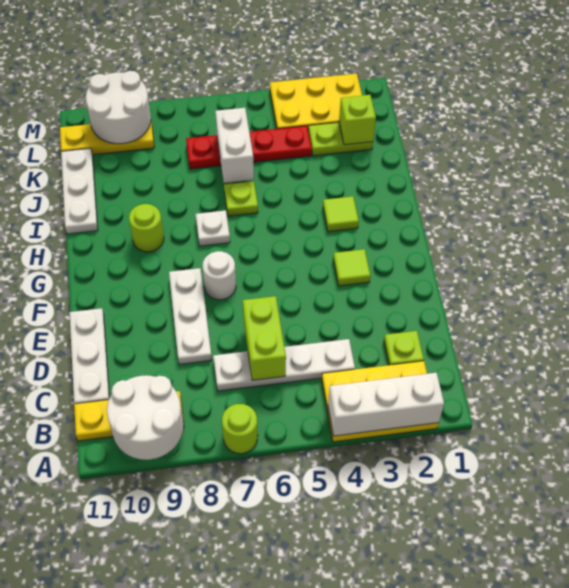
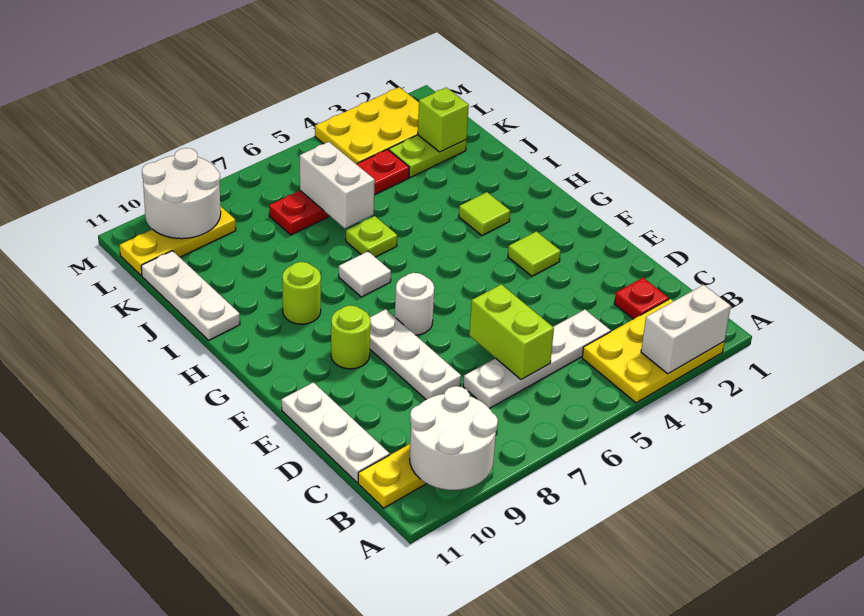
white brick A2:A4 level 2 -> white brick A2:A3 level 2
lime round brick A7 level 1 -> lime round brick F9 level 1
lime plate C2 level 1 -> red plate C2 level 1
white plate H7 level 1 -> white tile H7 level 1

